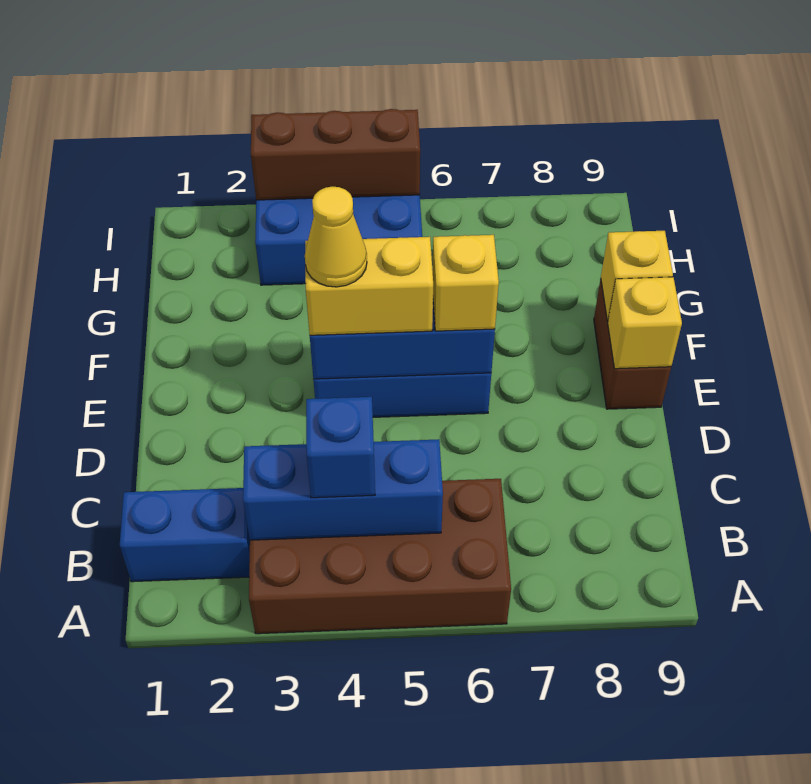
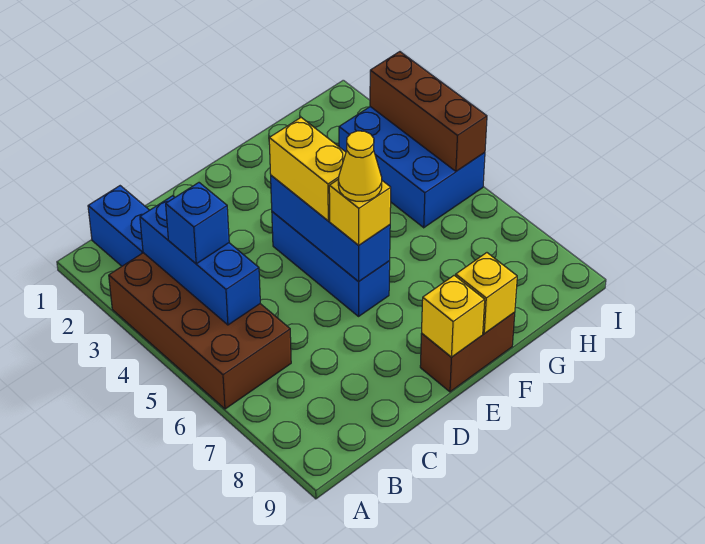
yellow cone E4 level 4 -> yellow cone E6 level 4

